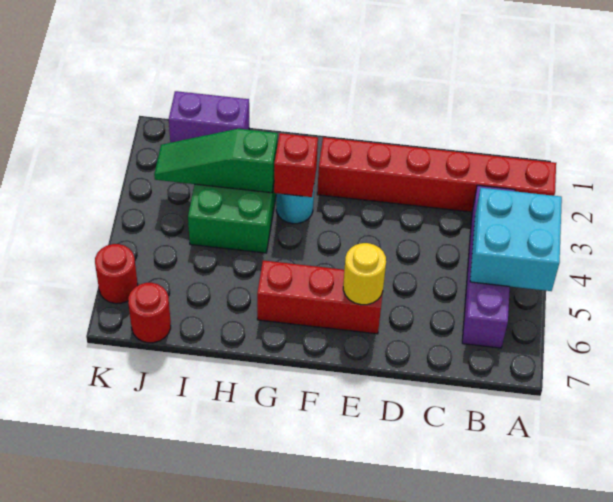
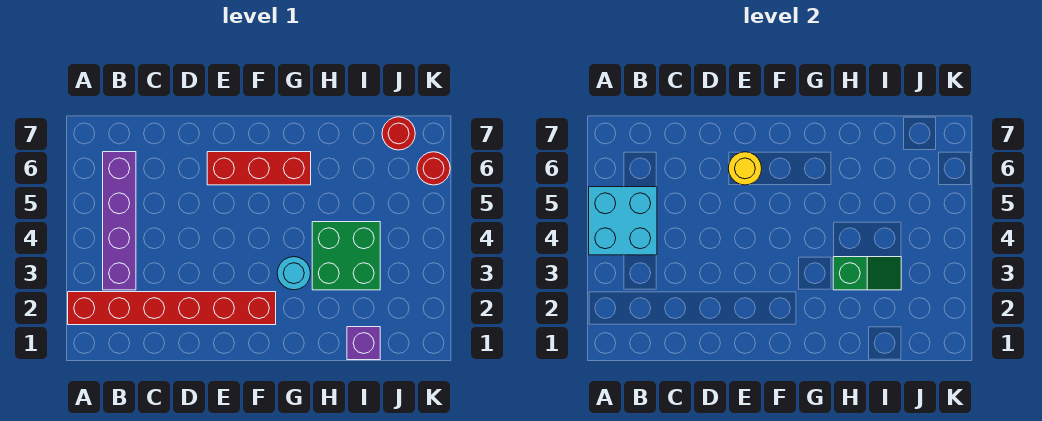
red brick G3 level 2 -> none
green slope H3:J3 level 2 top H -> green slope H3:I3 level 2 top H
purple brick I1:J1 level 1 -> purple brick I1 level 1

